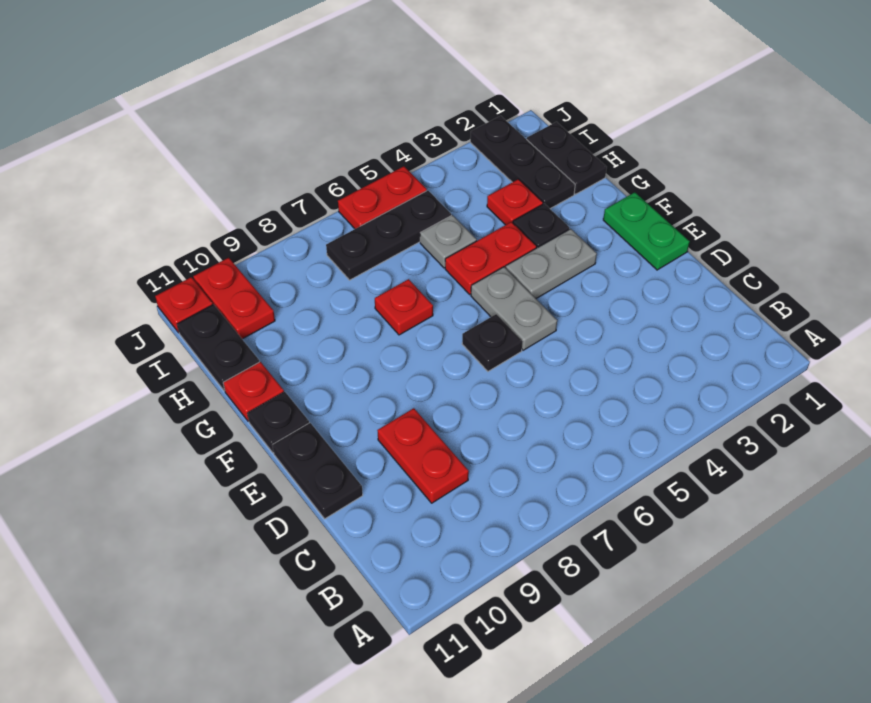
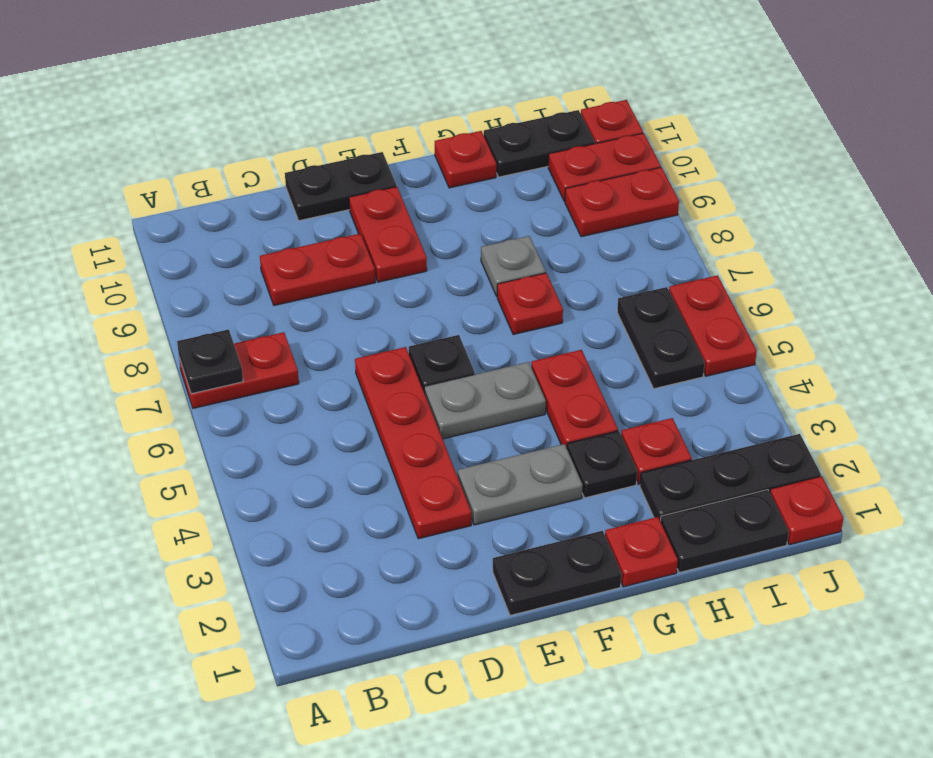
none -> red plate A7:B7 level 1
none -> red plate D3:D6 level 1
green plate E1:F1 level 1 -> black plate E1:F1 level 1
none -> red plate E9:E10 level 1
grey plate F3:F4 level 1 -> grey plate E3:F3 level 1
black plate F11 level 1 -> black plate A7 level 2
none -> red plate G1 level 1
grey plate H5 level 1 -> grey plate G8 level 1
black plate I5:I7 level 1 -> black plate I5:I6 level 1
none -> red plate I9:J9 level 1
none -> red plate J1 level 1

